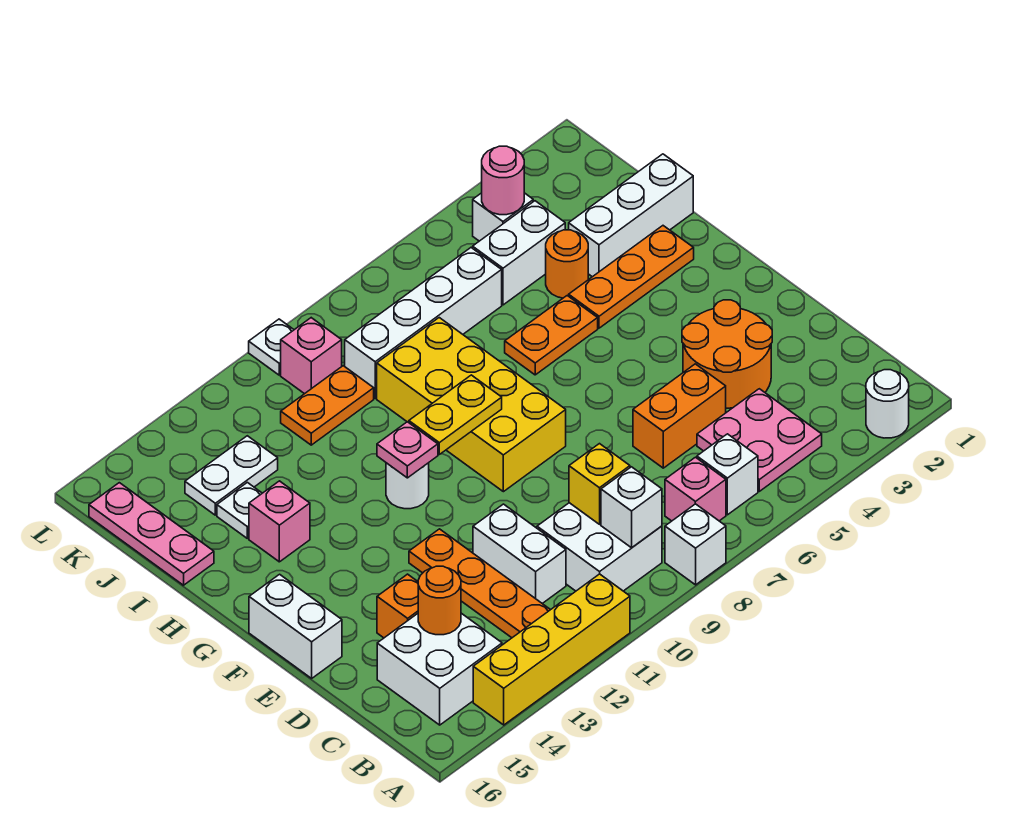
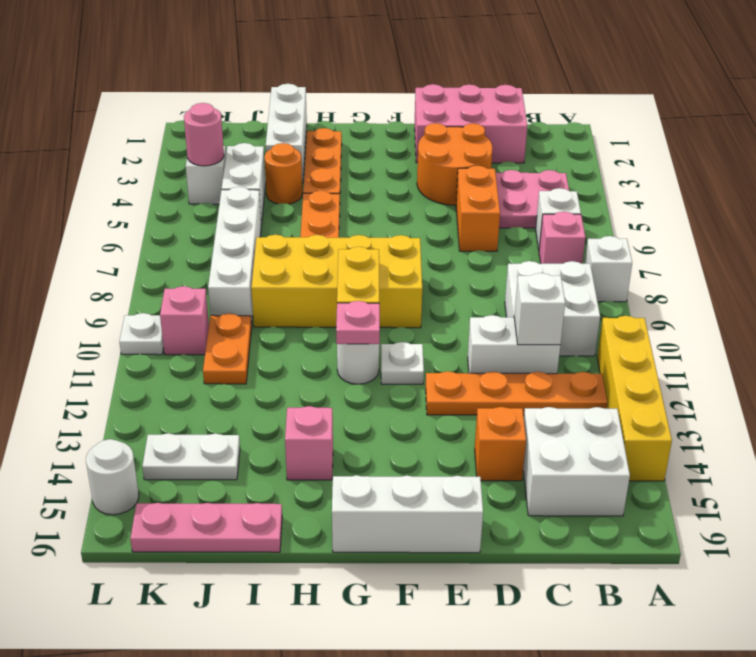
white round brick A2 level 1 -> white round brick L15 level 1
white brick B9 level 2 -> white brick C11 level 2
none -> pink brick C1:E2 level 1
yellow brick C9 level 2 -> none
orange round brick C14 level 2 -> none
white brick E16:F16 level 1 -> white brick E16:G16 level 1
white plate I14 level 1 -> white plate F11 level 1
white plate J13:J14 level 1 -> white plate J14:K14 level 1

